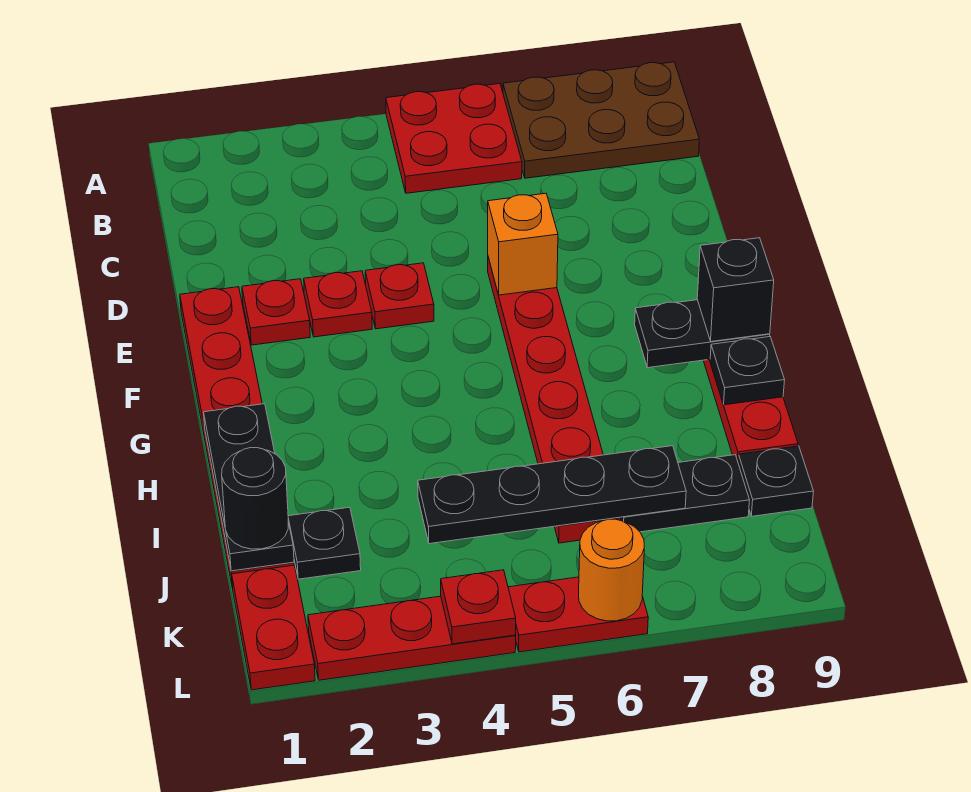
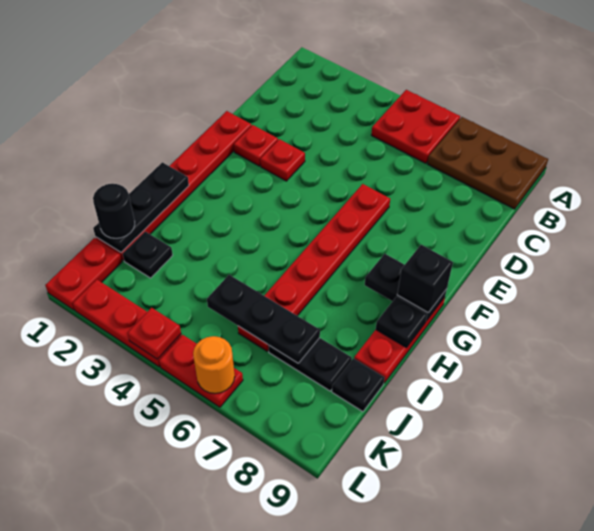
red plate E4 level 1 -> none
orange brick E6 level 2 -> none
black plate J4:J7 level 2 -> black plate J5:J7 level 2

